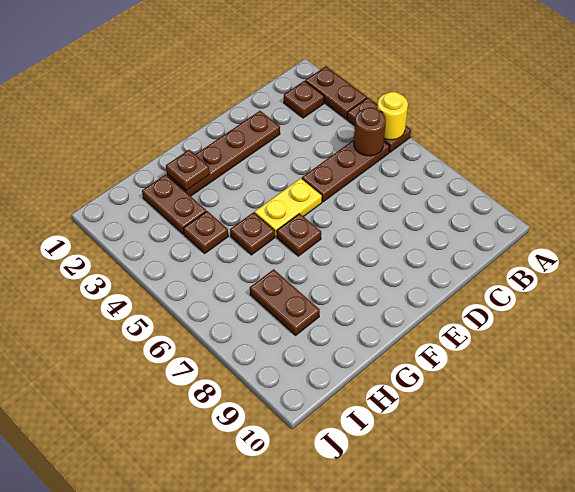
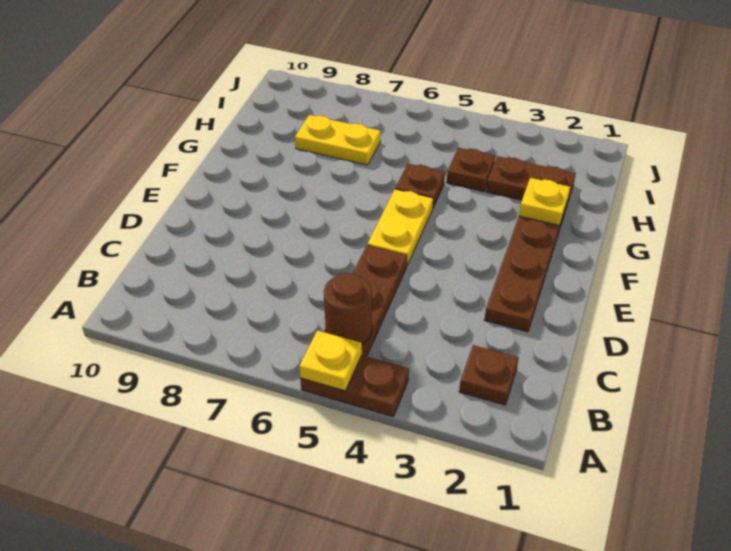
brown plate A2:A3 level 1 -> none
yellow round brick A5 level 2 -> yellow plate A5 level 2
brown plate F6 level 1 -> none
brown plate G2 level 2 -> yellow plate G2 level 2
brown plate H7:H8 level 1 -> yellow plate H7:H8 level 1

